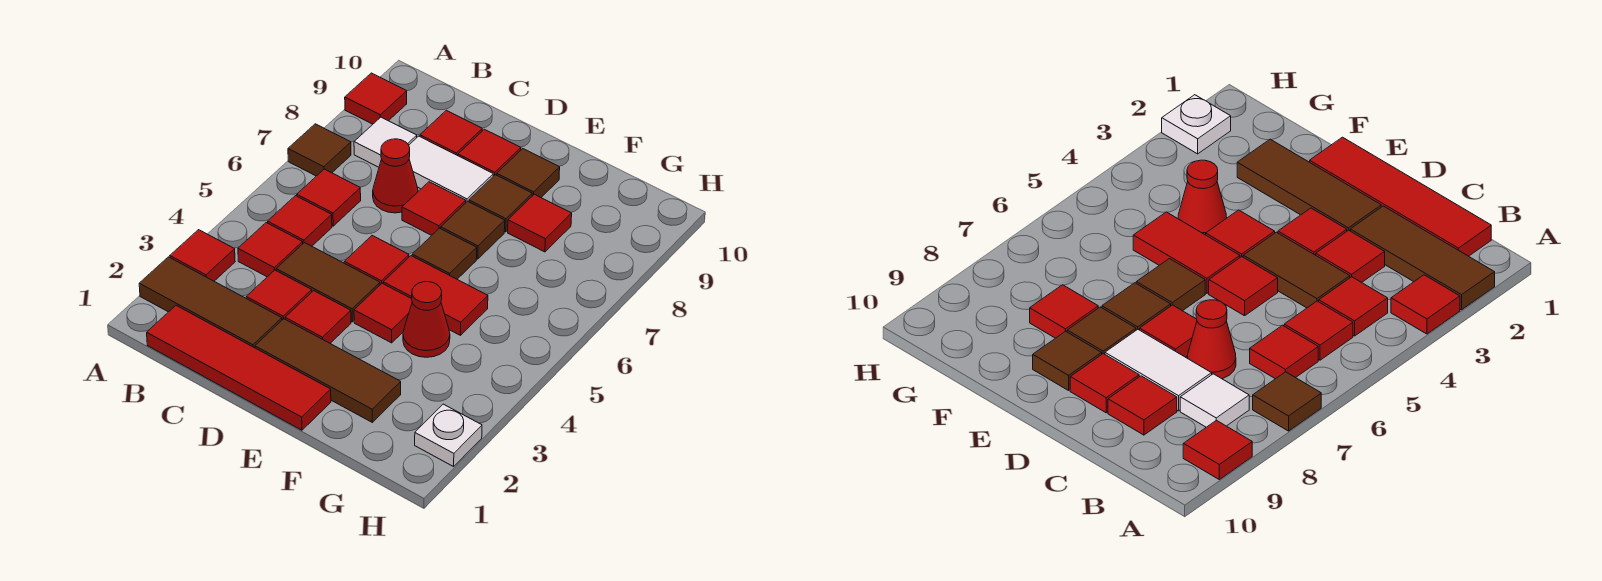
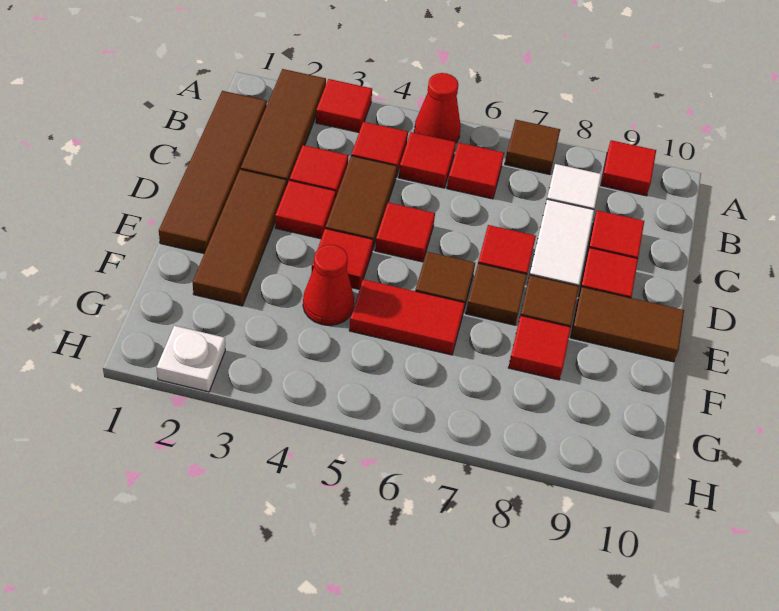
red tile B1:E1 level 1 -> brown tile B1:E1 level 1
red cone C7 level 1 -> red cone A5 level 1
red tile E5:F5 level 1 -> red tile F5:F6 level 1
brown tile E9 level 1 -> brown tile E9:E10 level 1

